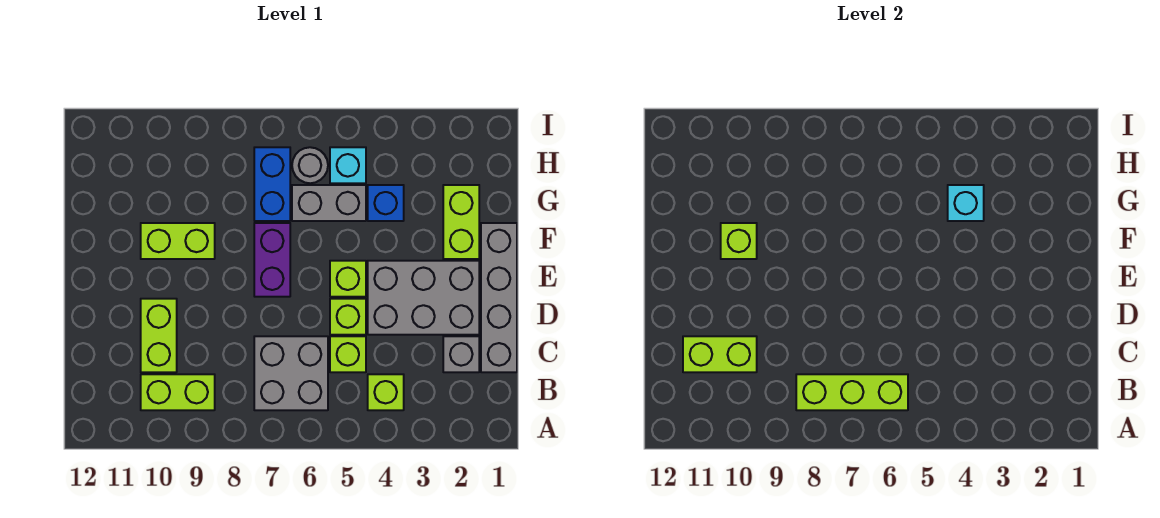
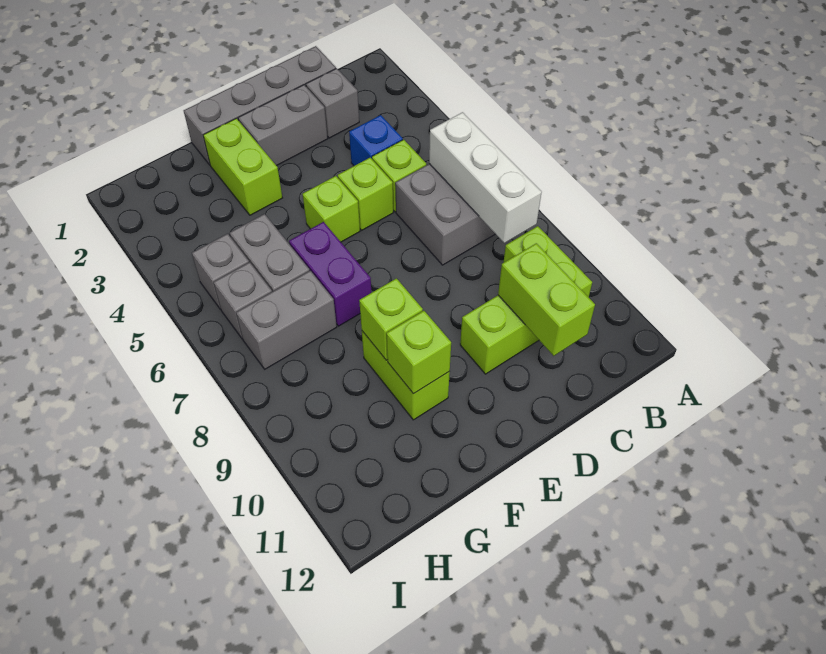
lime brick B4 level 1 -> lime brick F9 level 2
lime brick B6:B8 level 2 -> white brick B6:B8 level 2
grey brick D2:E4 level 1 -> grey brick D2:E2 level 1
purple brick E7:F7 level 1 -> purple brick F6:F7 level 1
lime brick F2:G2 level 1 -> lime brick F2:F3 level 1
blue brick G4 level 1 -> blue brick C4 level 1
cyan brick G4 level 2 -> none
blue brick G7:H7 level 1 -> grey brick G7:H7 level 1
cyan brick H5 level 1 -> grey brick H5 level 1
grey round brick H6 level 1 -> grey brick H6 level 1

